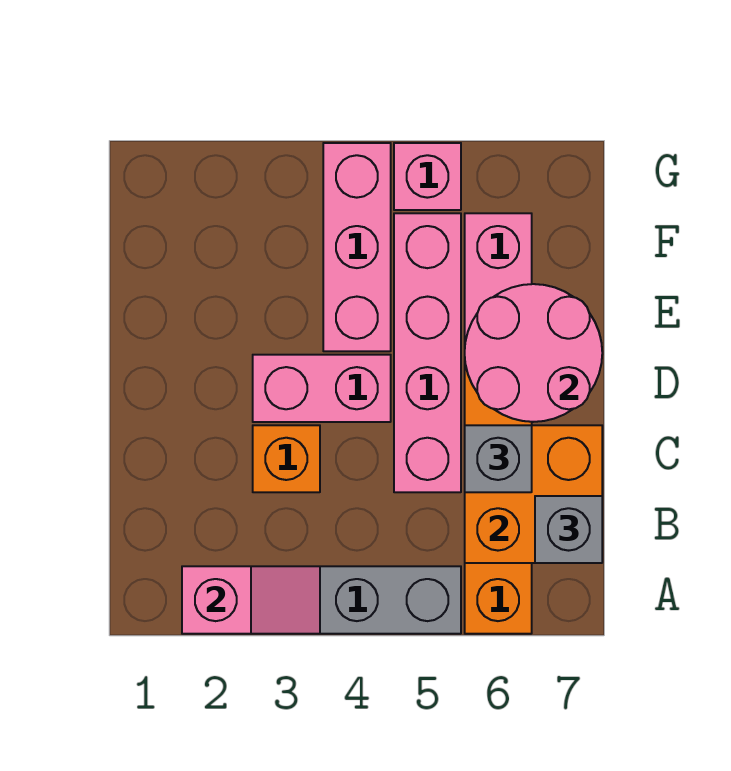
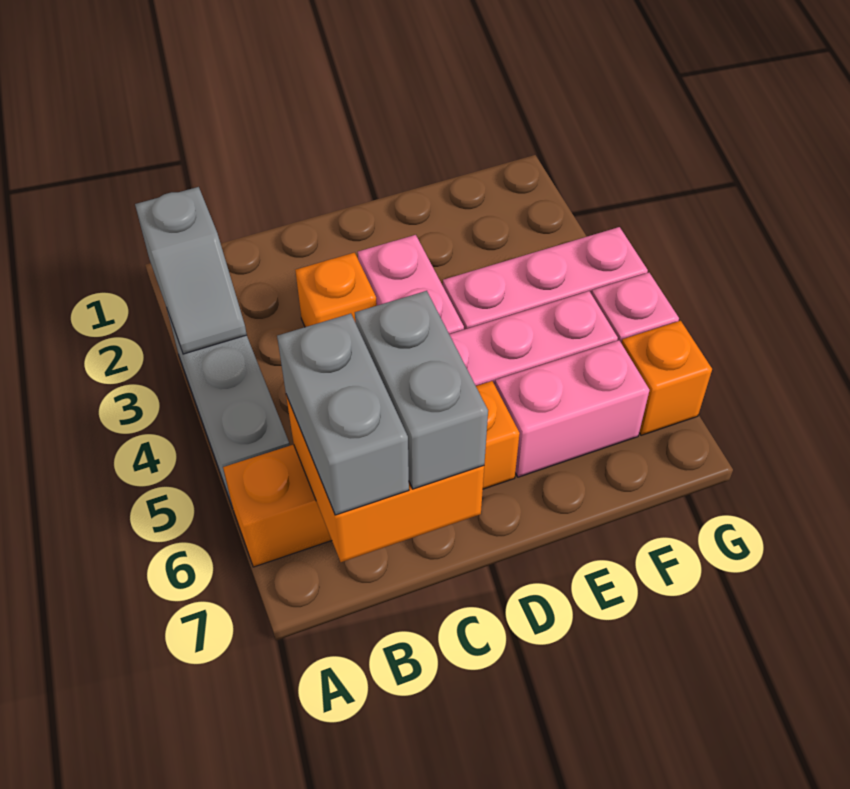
pink slope A2:A3 level 2 top 2 -> grey slope A2:A3 level 2 top 2
grey brick B7 level 3 -> grey brick B6:B7 level 3
grey brick C6 level 3 -> grey brick C6:C7 level 3
pink round brick D6:E7 level 2 -> none
none -> orange brick G6 level 1

